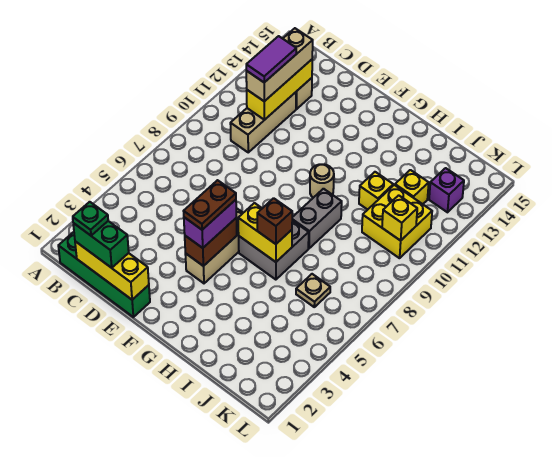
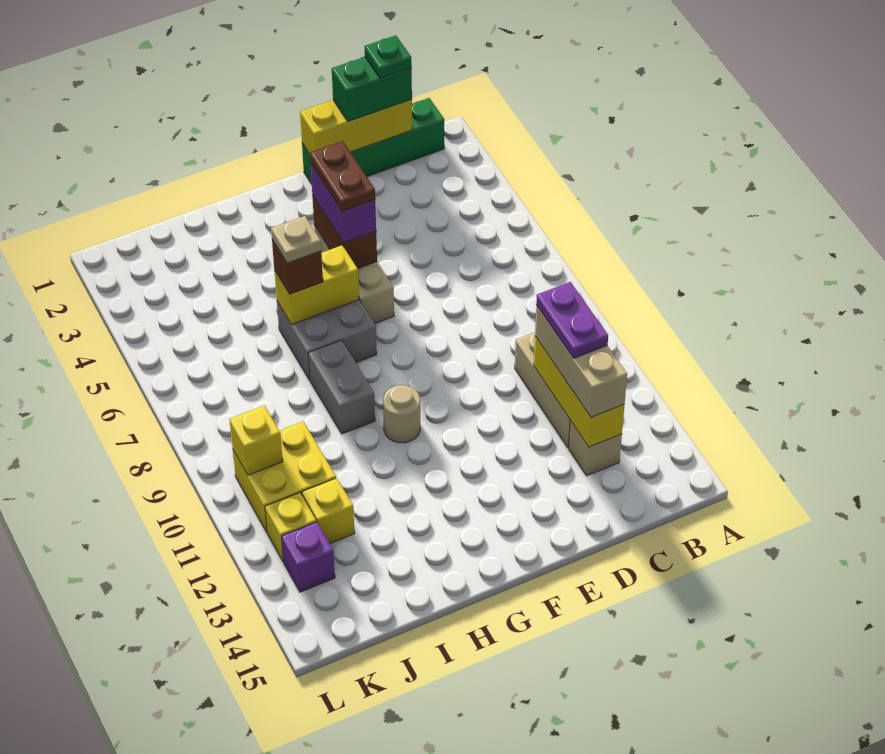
purple tile C11:C12 level 4 -> purple plate C11:C12 level 4
yellow brick I11 level 1 -> yellow brick K12 level 1
tan plate J6 level 1 -> tan plate H6 level 4

